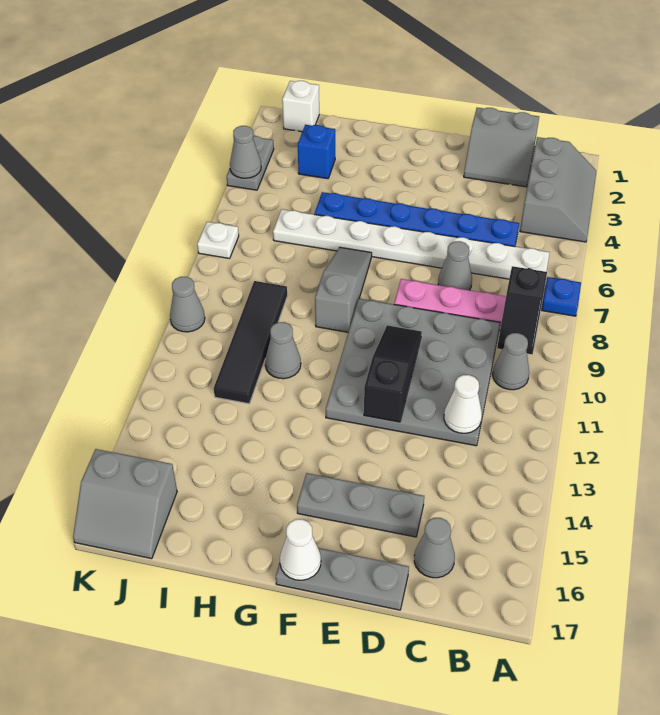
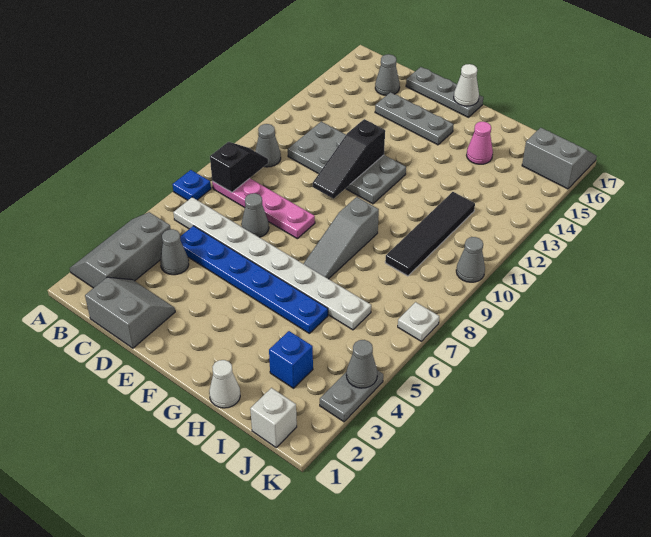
grey plate C9:F12 level 1 -> grey plate C11:F12 level 1
white cone C12 level 2 -> white cone H1 level 1
grey cone H11 level 1 -> grey cone C4 level 1
none -> pink cone H15 level 1

